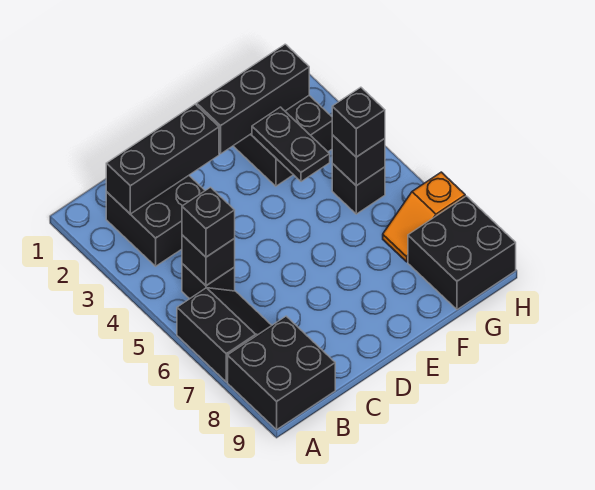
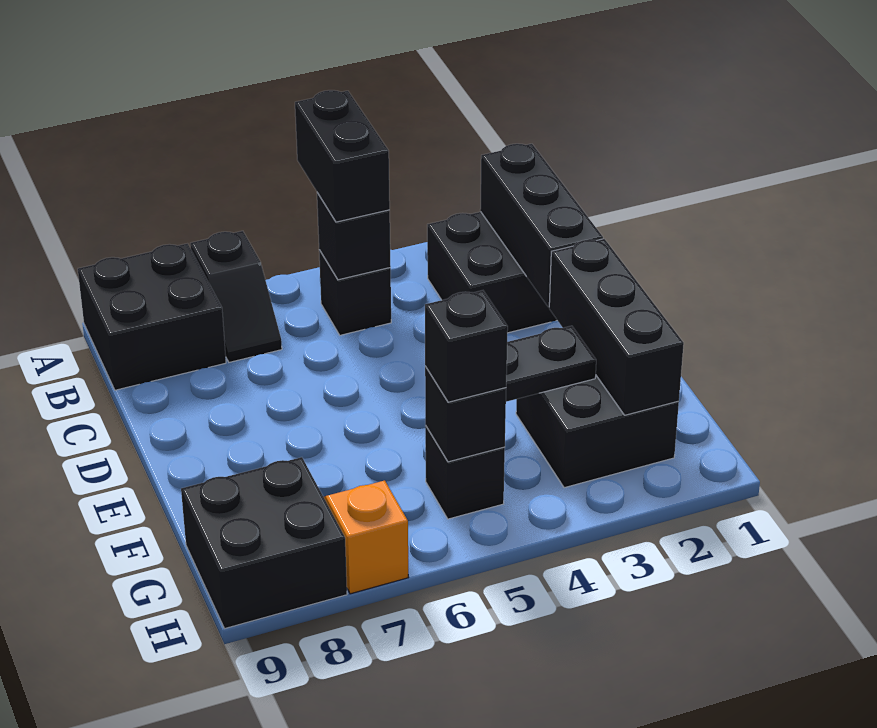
black slope A6:B7 level 1 top A -> black slope A7:B7 level 1 top A
black brick B5 level 3 -> black brick A5:B5 level 3

